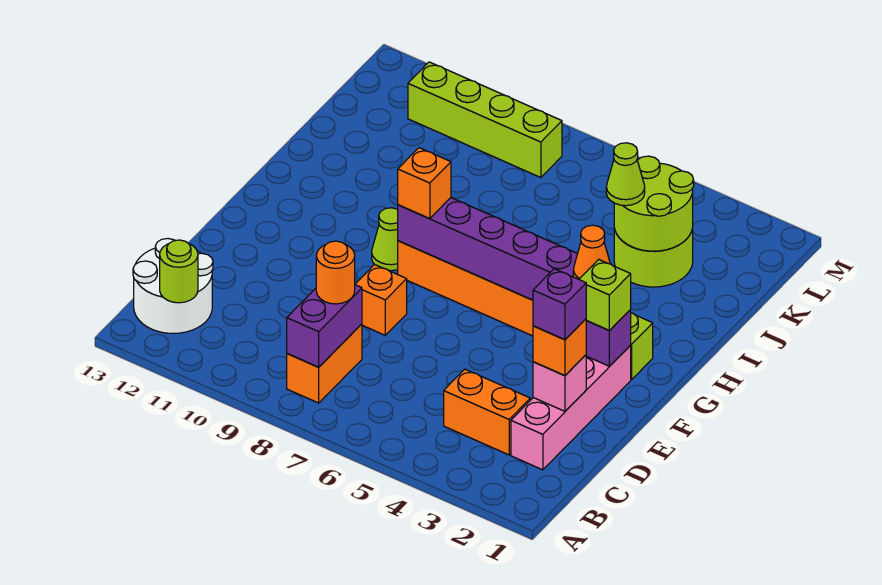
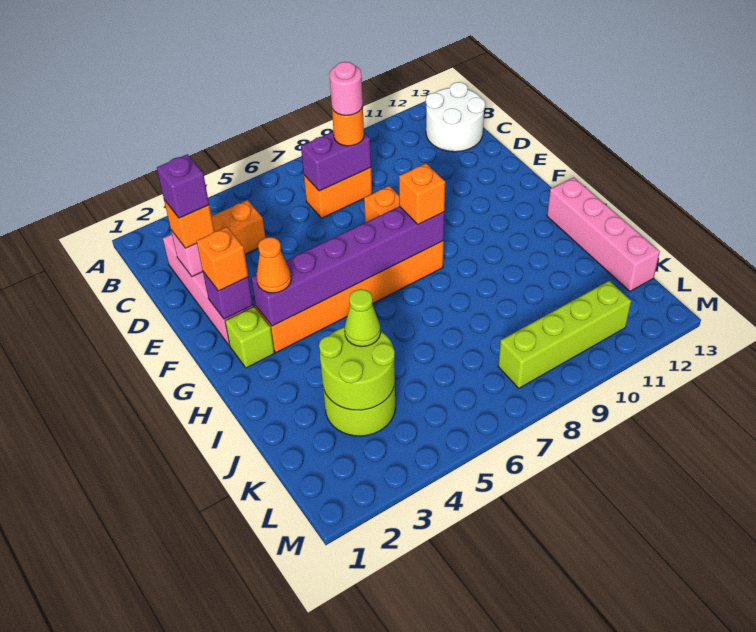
orange brick B8:C8 level 1 -> orange brick C7:C8 level 1
purple brick B8:C8 level 2 -> purple brick C7:C8 level 2
lime round brick B12 level 2 -> none
none -> pink round brick C8 level 4
lime brick F2 level 3 -> orange brick F2 level 3
lime cone G9 level 1 -> none
none -> pink brick H13:K13 level 1

